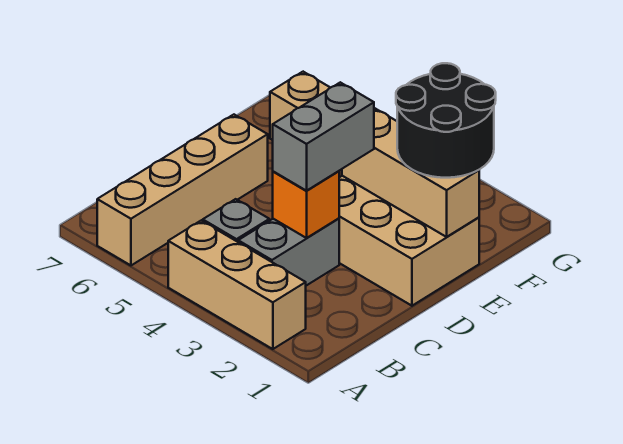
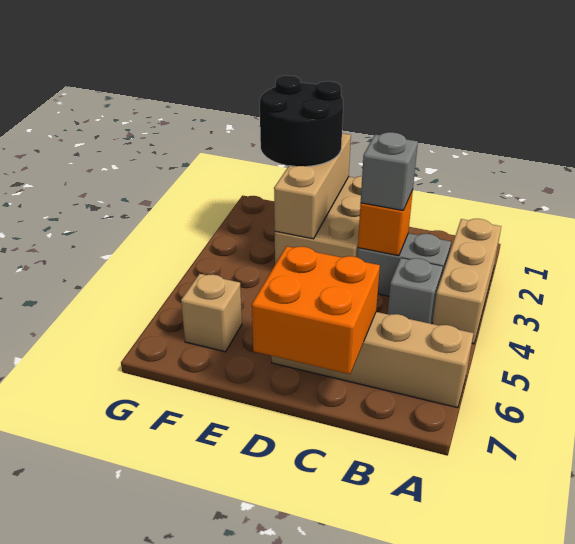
grey brick C3:D3 level 3 -> grey brick C3 level 3
none -> orange brick C6:D7 level 2

